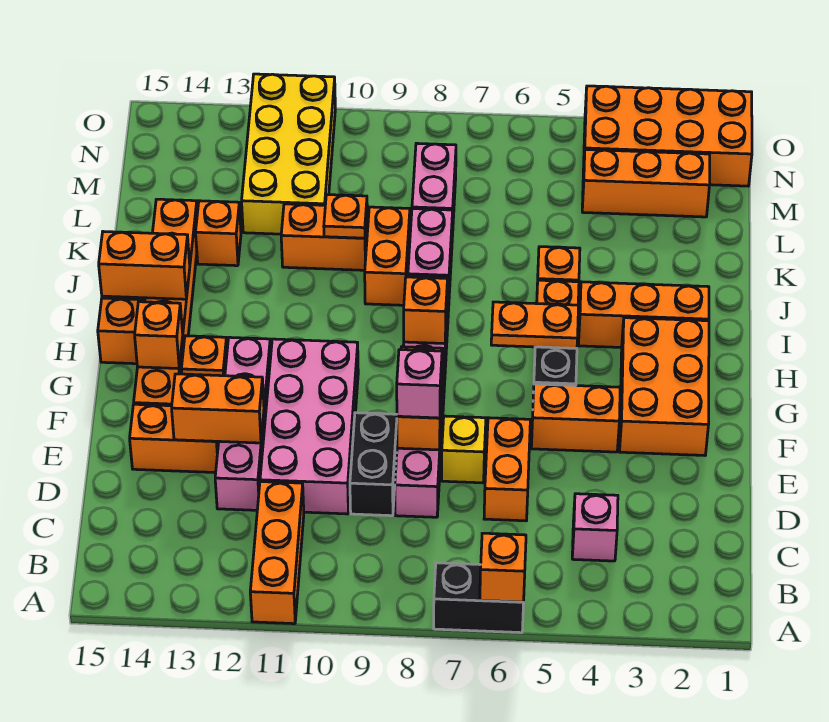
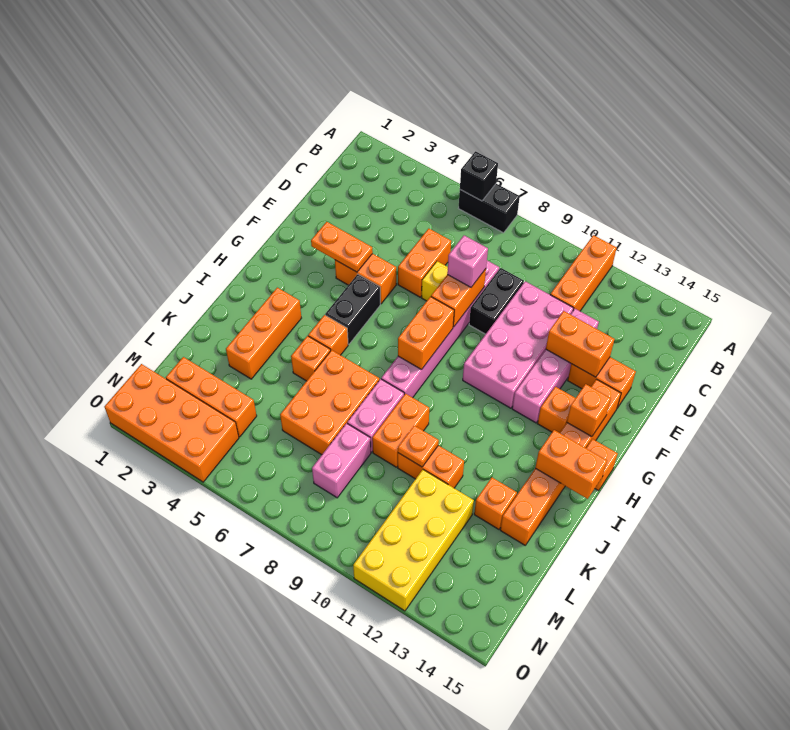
orange brick A6 level 2 -> black brick A6 level 2
pink brick C4 level 1 -> none
orange brick F2:H3 level 1 -> orange brick J6:L7 level 1
orange plate H5:H6 level 2 -> orange plate F3:F4 level 2
orange brick H8 level 2 -> orange brick G8:H8 level 2
orange brick I2:I4 level 1 -> orange brick I3:K3 level 1

